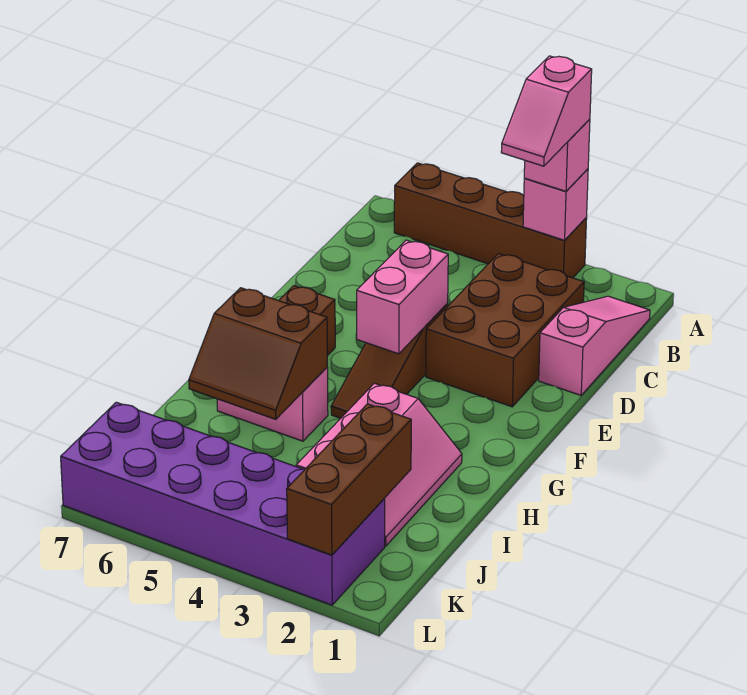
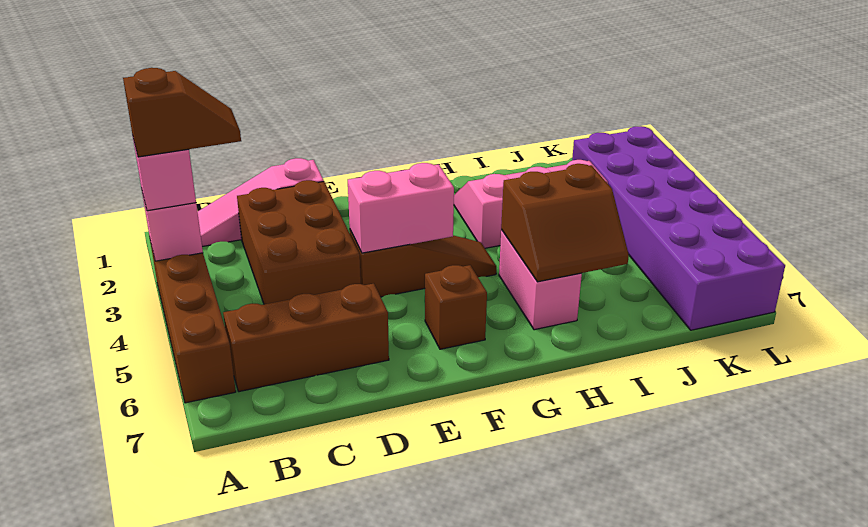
pink slope A3:B3 level 4 top A -> brown slope A3:B3 level 4 top A
brown brick C2:E3 level 1 -> brown brick C2:D4 level 1
brown slope H5:I6 level 2 top H -> brown slope H5:I6 level 2 top 5
brown brick J2:L2 level 2 -> brown brick B6:D6 level 1

